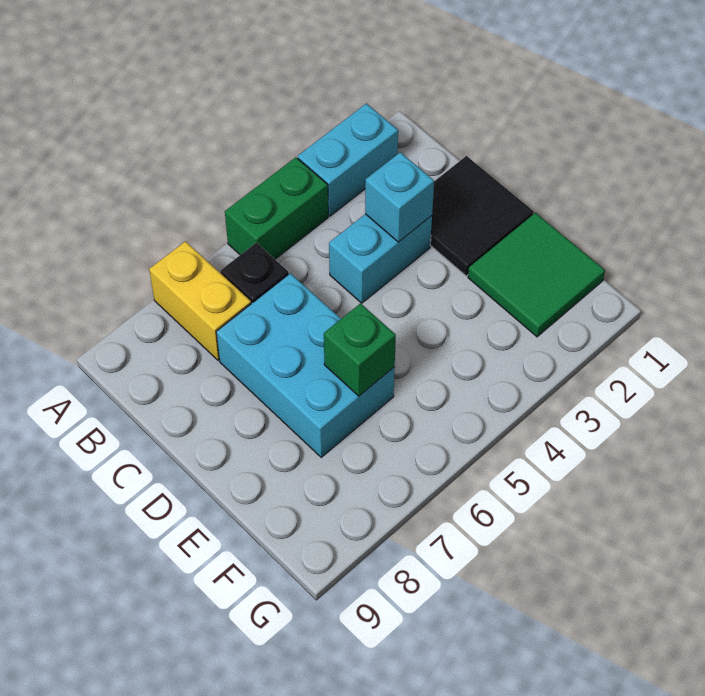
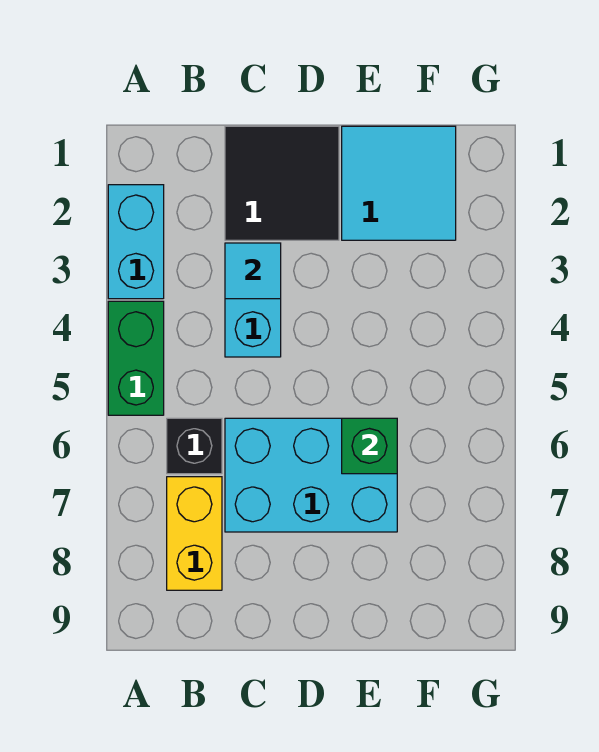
yellow brick A7:B7 level 1 -> yellow brick B7:B8 level 1
cyan brick C3 level 2 -> cyan tile C3 level 2
green tile E1:F2 level 1 -> cyan tile E1:F2 level 1

